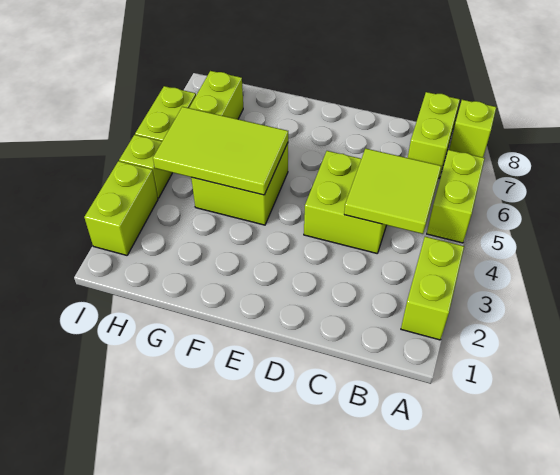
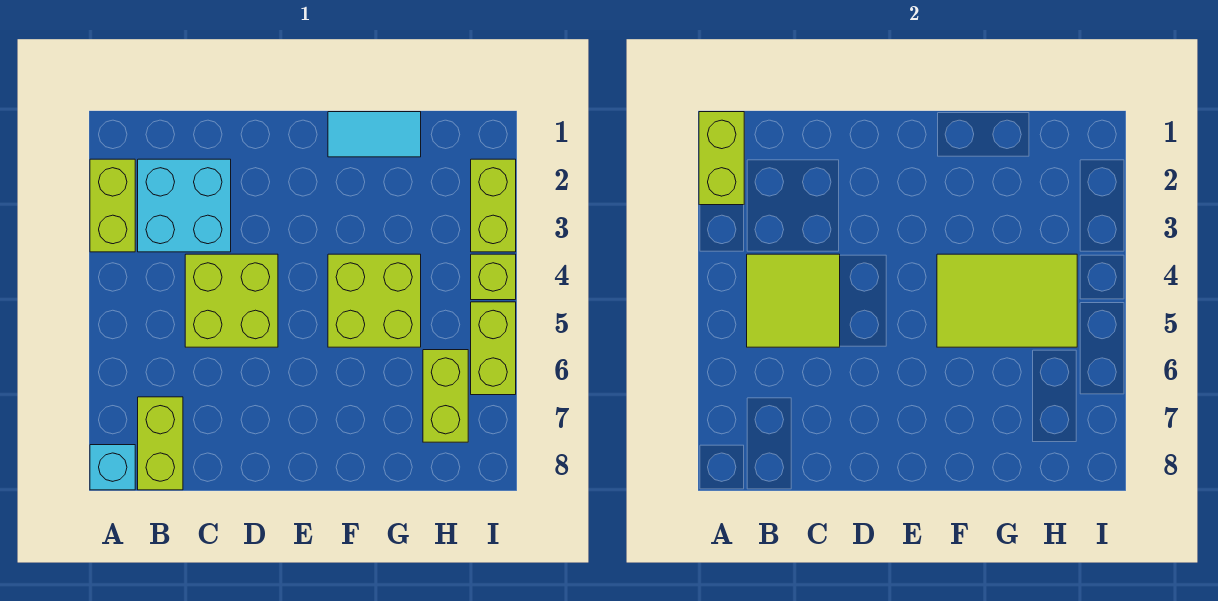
lime brick A5:A6 level 1 -> lime brick A1:A2 level 2
lime brick A8 level 1 -> cyan brick A8 level 1
none -> cyan brick B2:C3 level 1
none -> cyan tile F1:G1 level 1

